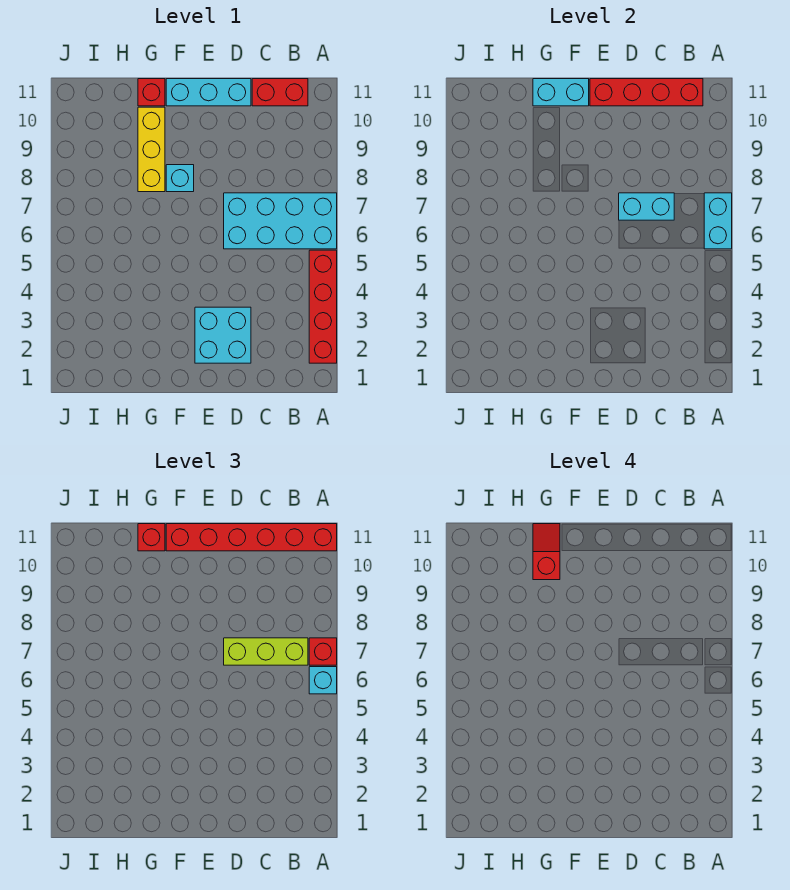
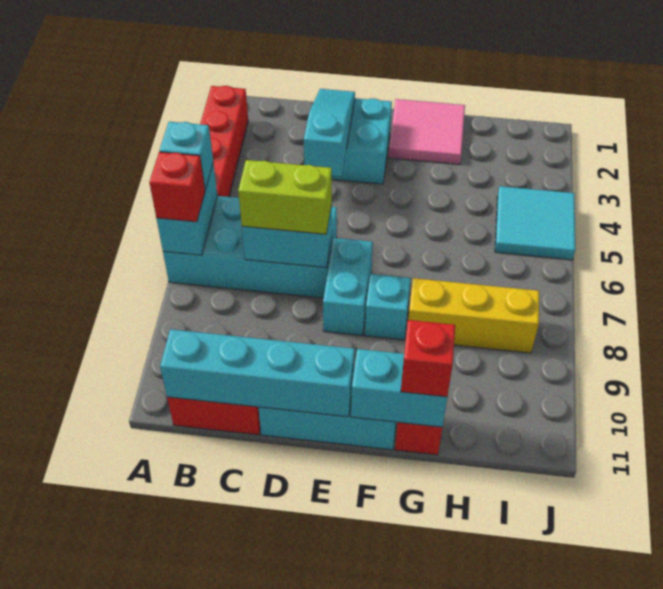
red brick A11:F11 level 3 -> none
lime brick B7:D7 level 3 -> lime brick C7:D7 level 3
red brick B11:E11 level 2 -> cyan brick B11:E11 level 2
none -> cyan slope D2:D4 level 2 top 4
none -> cyan brick E7:E8 level 1
none -> pink tile F1:G2 level 1
yellow brick G8:G10 level 1 -> yellow brick G8:I8 level 1
red slope G10:G11 level 4 top 10 -> none
none -> cyan tile I4:J5 level 1

